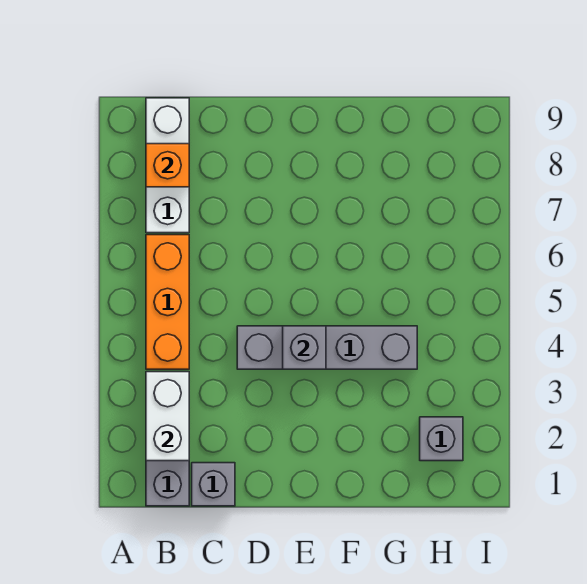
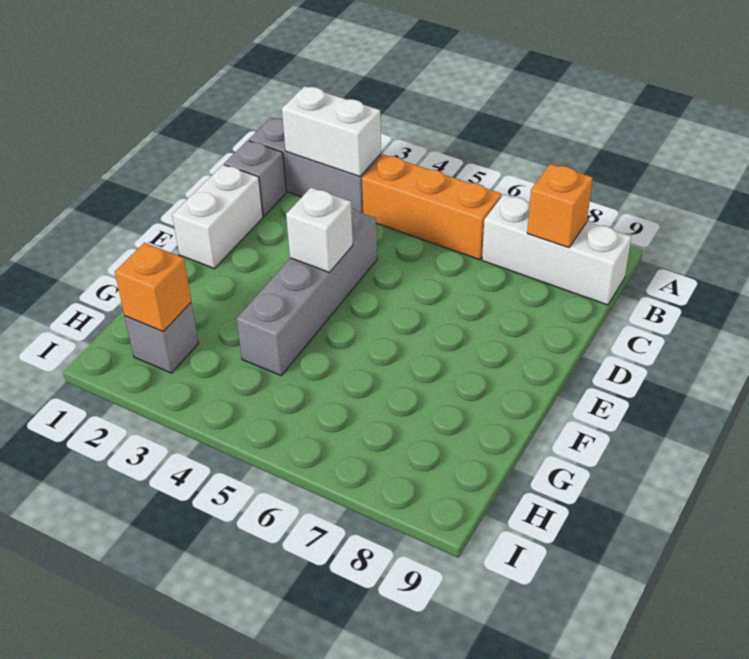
none -> white brick D1:E1 level 1
grey brick E4 level 2 -> white brick E4 level 2
none -> orange brick H2 level 2

